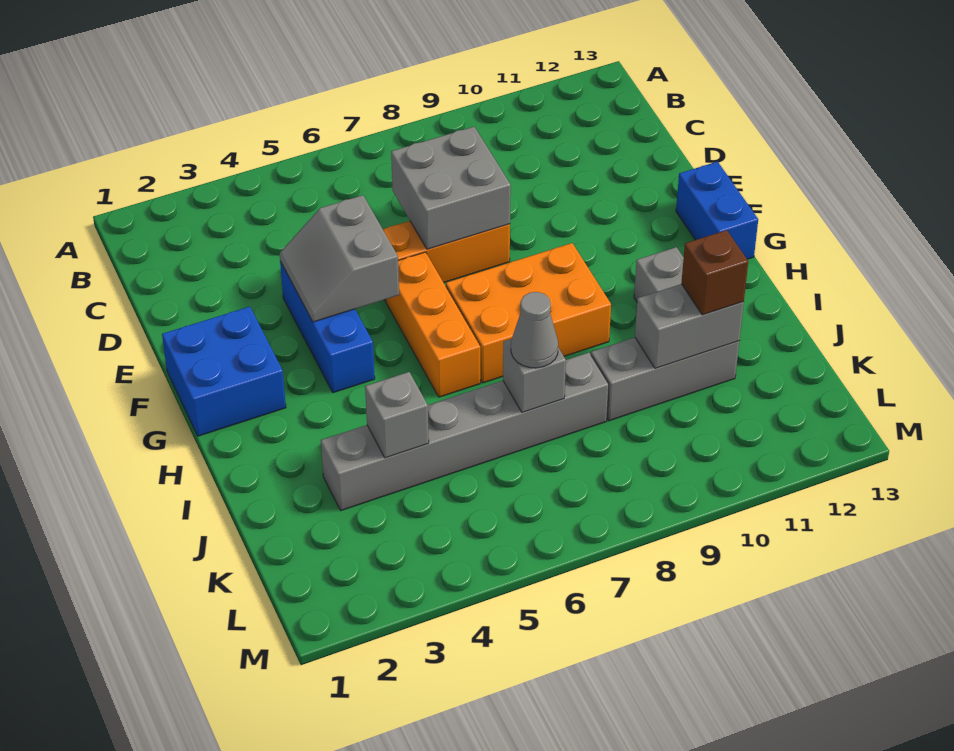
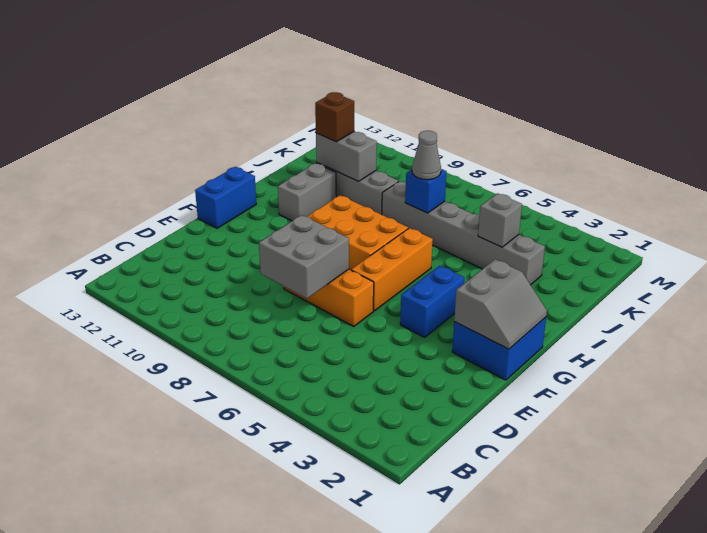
blue brick E4:G4 level 1 -> blue brick F4:G4 level 1
grey slope E4:F5 level 2 top 5 -> grey slope F1:G2 level 2 top 2
grey brick J7 level 2 -> blue brick J7 level 2

